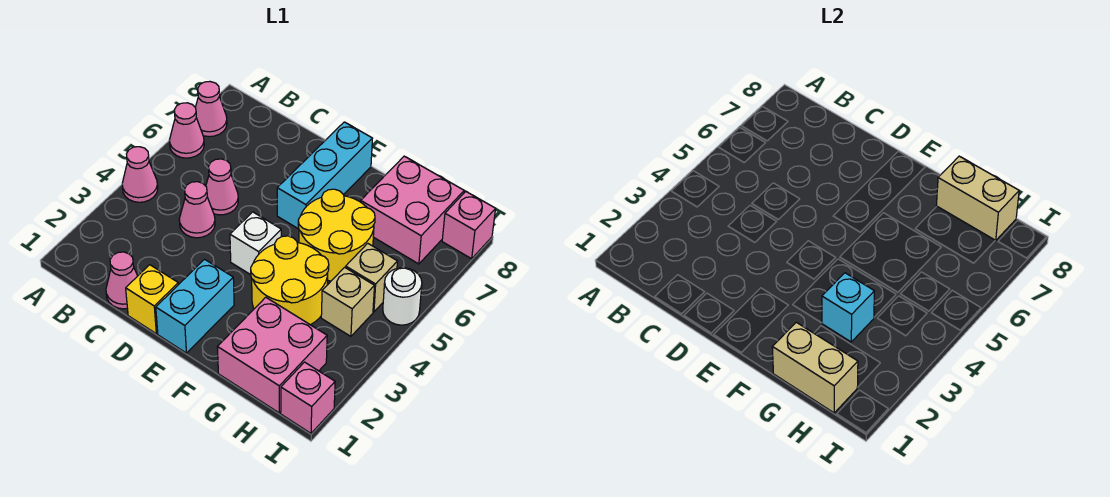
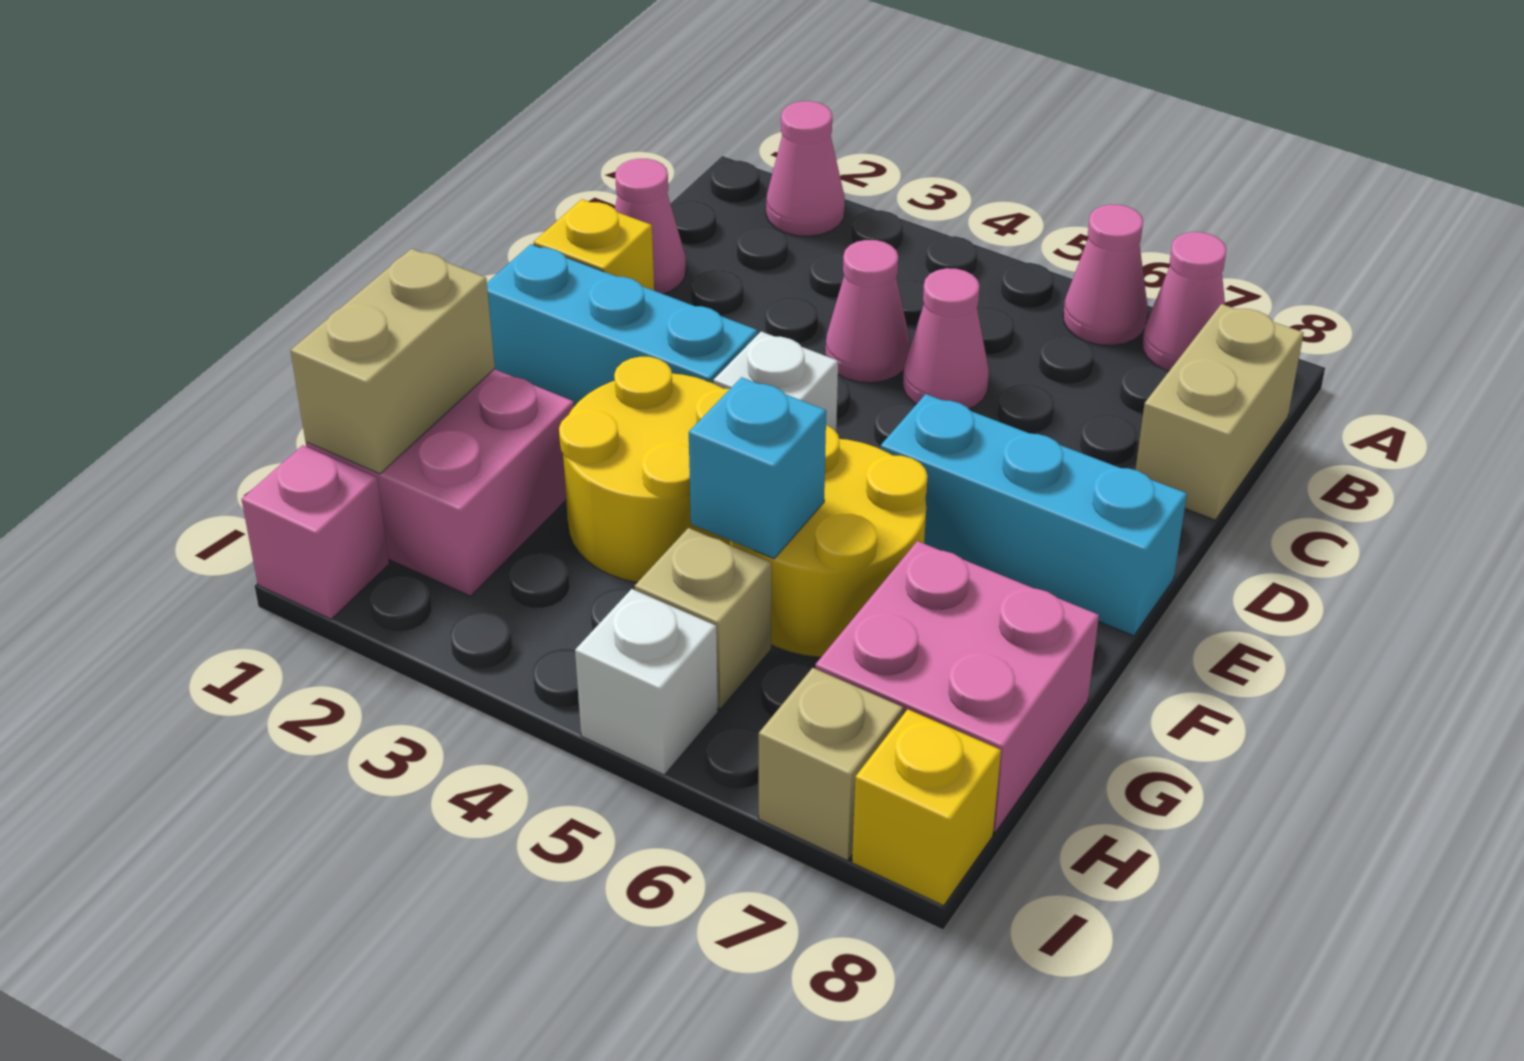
pink cone A4 level 1 -> pink cone A2 level 1
cyan brick E1:E2 level 1 -> cyan brick E1:E3 level 1
cyan brick G3 level 2 -> cyan brick G5 level 2
tan brick G8:H8 level 2 -> tan brick B8:C8 level 1
tan brick H4 level 1 -> tan brick I7 level 1
white round brick I5 level 1 -> white brick I5 level 1
pink brick I8 level 1 -> yellow brick I8 level 1

